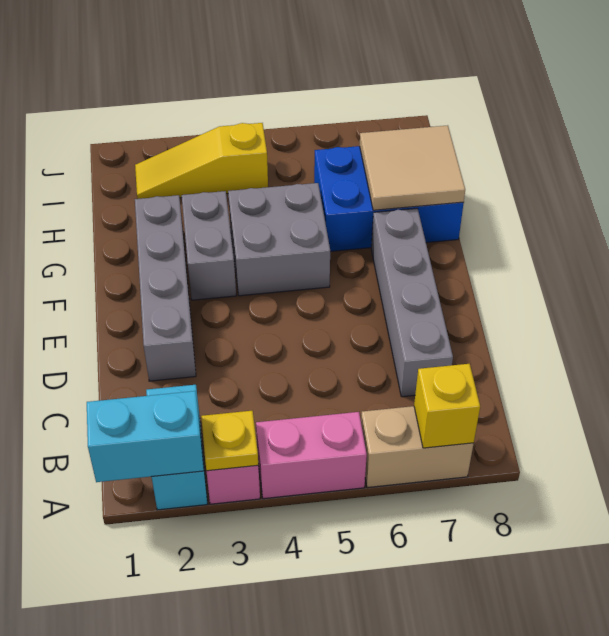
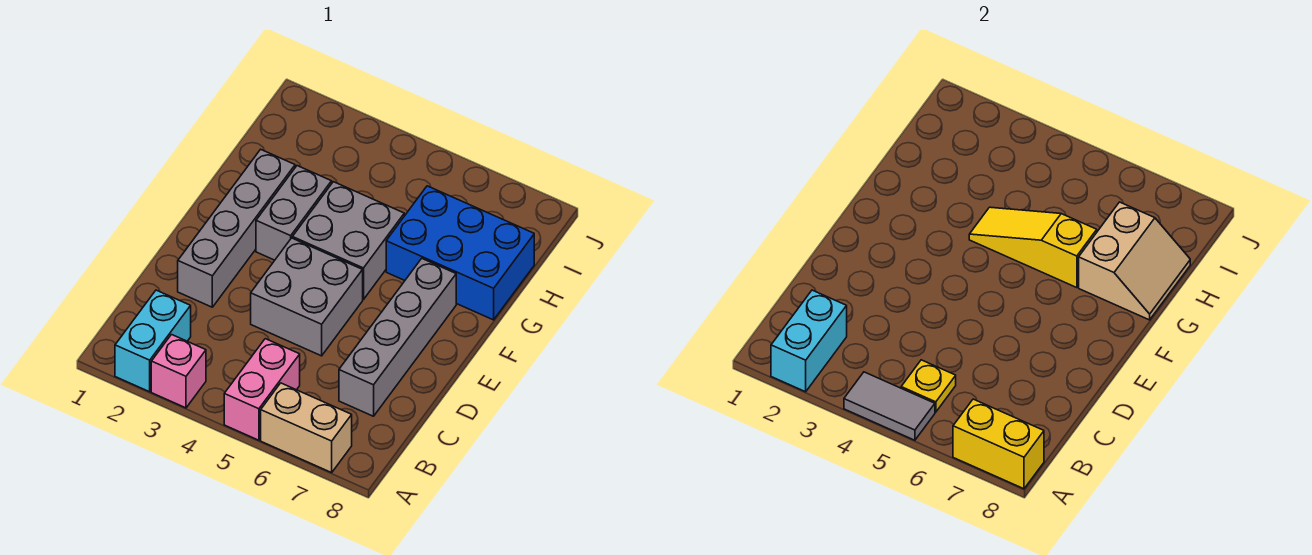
cyan brick A1:A2 level 2 -> cyan brick A2:B2 level 2
yellow plate A3 level 2 -> yellow plate B5 level 2
pink brick A4:A5 level 1 -> pink brick A5:B5 level 1
none -> grey tile A4:A5 level 2
yellow brick A7 level 2 -> yellow brick A7:A8 level 2
none -> grey brick D4:E5 level 1
tan tile G7:H8 level 2 -> tan slope G7:H8 level 2 top 7
yellow slope I2:I4 level 1 top 4 -> yellow slope G4:G6 level 2 top 6

